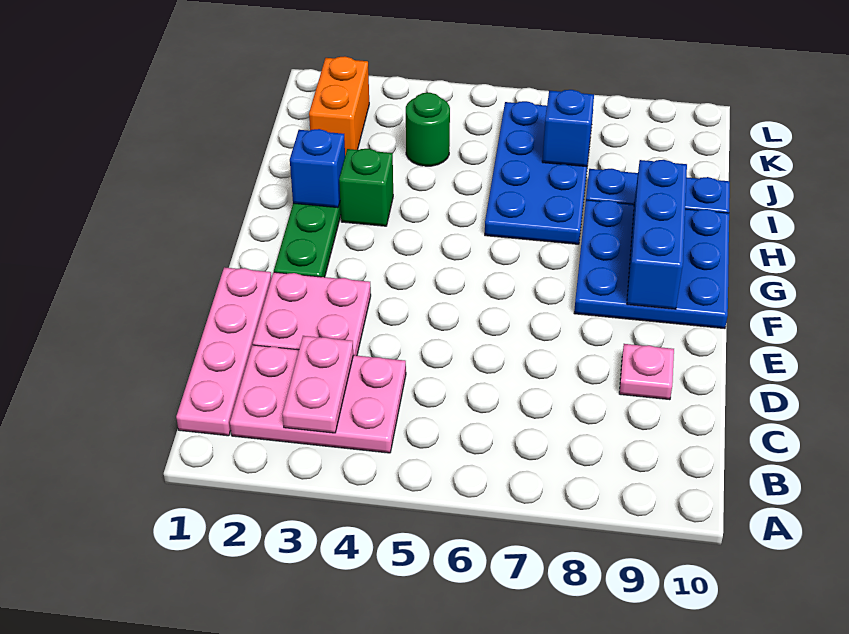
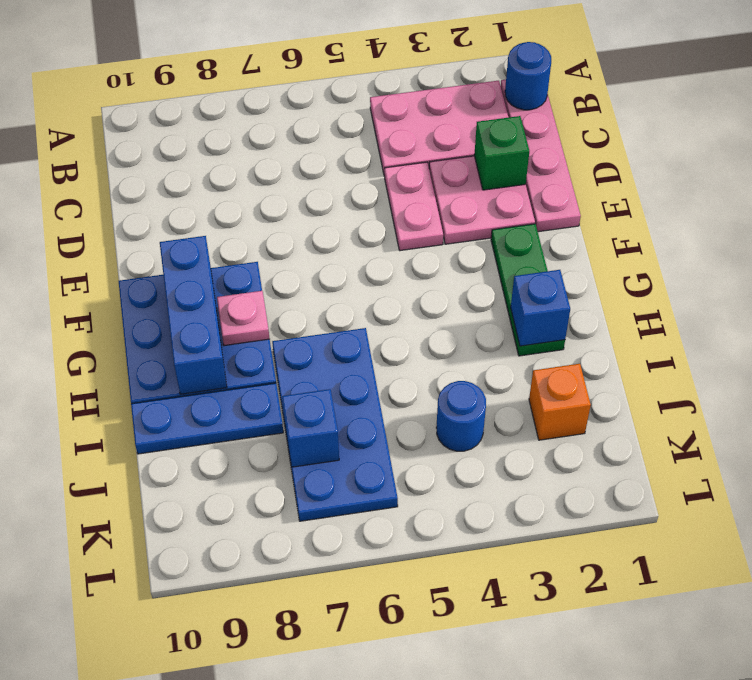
none -> blue round brick B1 level 2
pink plate B3:C3 level 2 -> pink plate D4:E4 level 1
pink plate D9 level 1 -> pink plate G8 level 2
green brick H3 level 1 -> green brick D2 level 2
orange brick J2:K2 level 1 -> orange brick J2 level 1
green round brick J4 level 1 -> blue round brick J4 level 1

